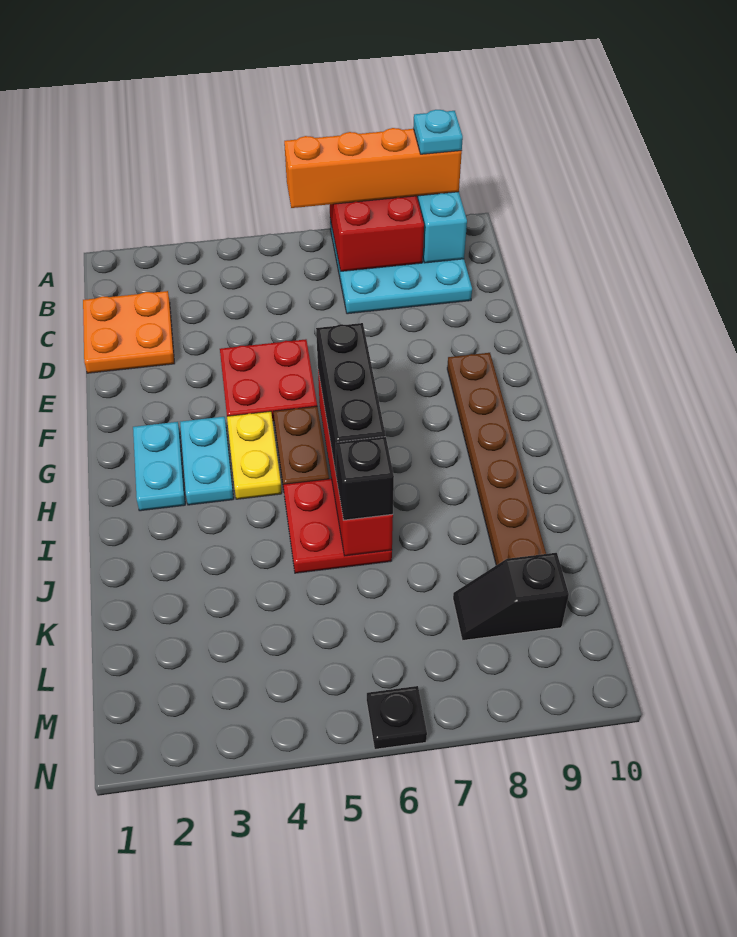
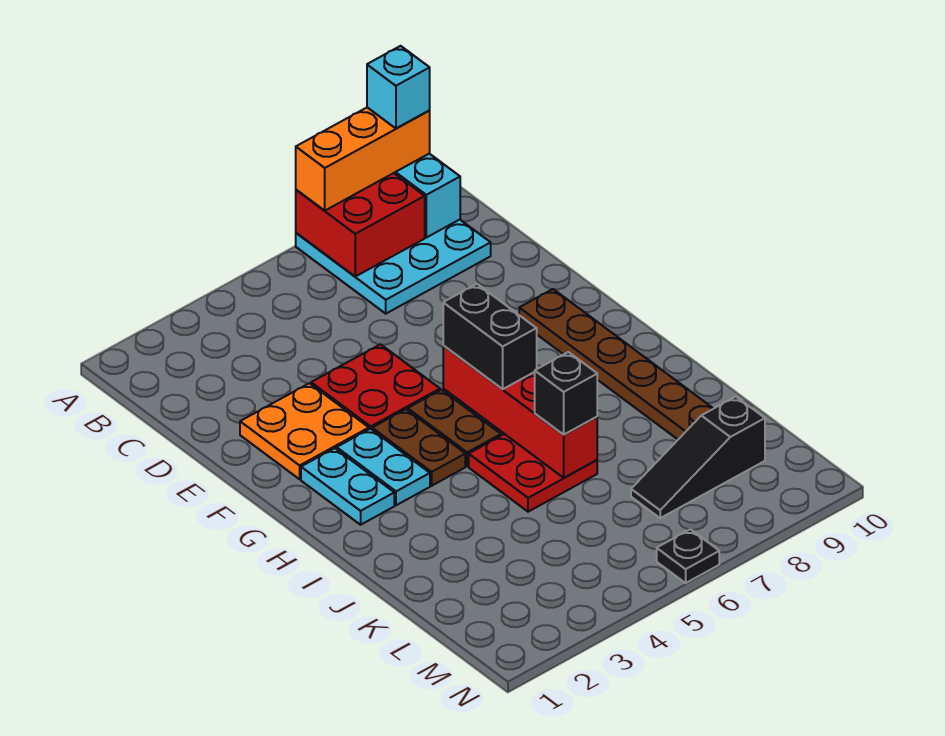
orange brick A6:A9 level 3 -> orange brick A7:A9 level 3
cyan plate A9 level 4 -> cyan brick A9 level 4
orange plate C1:D2 level 1 -> orange plate E2:F3 level 1
yellow plate G4:H4 level 1 -> brown plate G4:H4 level 1
black brick G6:I6 level 3 -> black brick G6:H6 level 3
black slope L8:L9 level 1 top 9 -> black slope L7:L9 level 1 top 9

